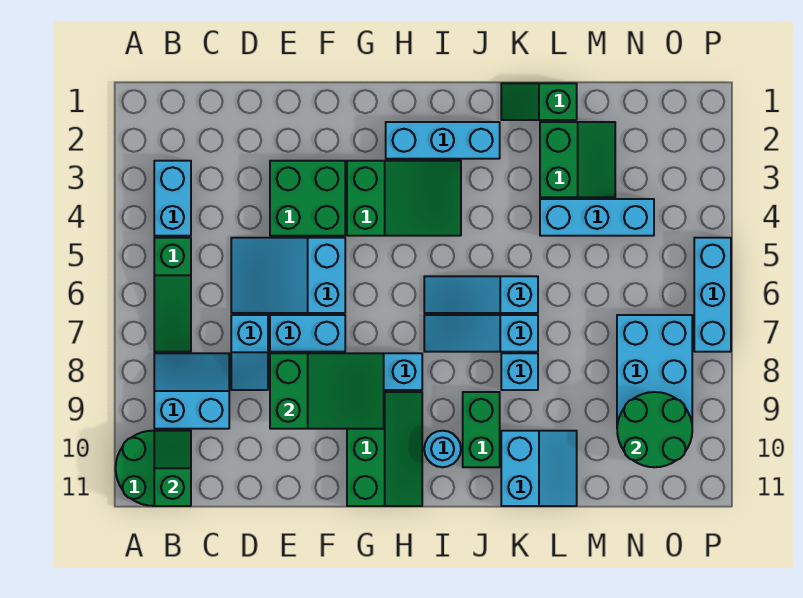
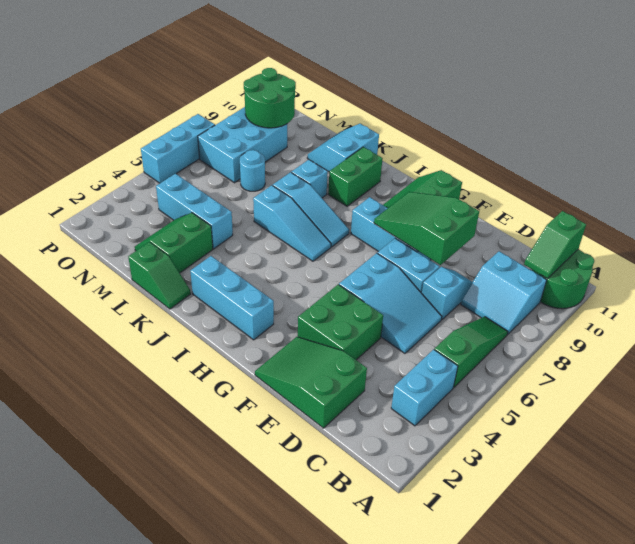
green slope G3:I4 level 1 top G -> green slope D1:F2 level 1 top D
cyan round brick I10 level 1 -> cyan round brick M7 level 1

